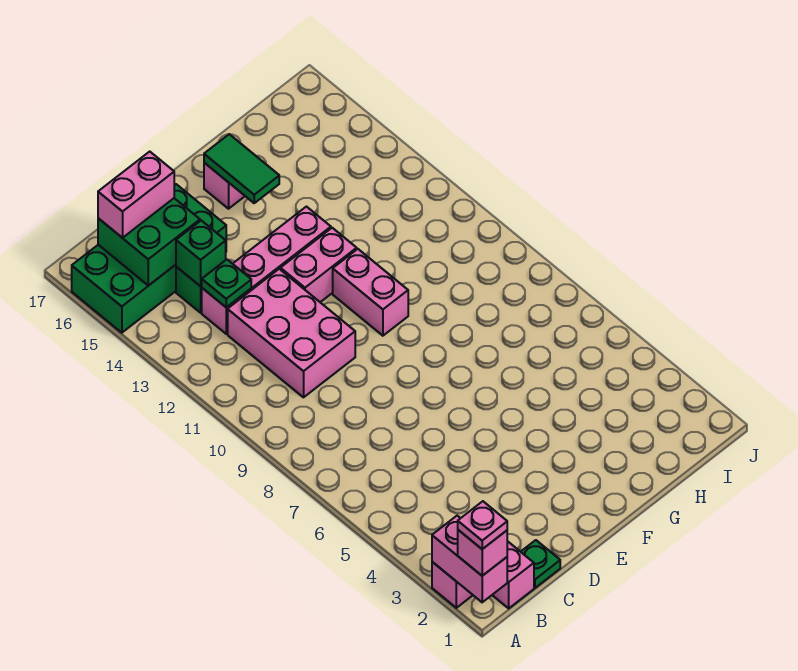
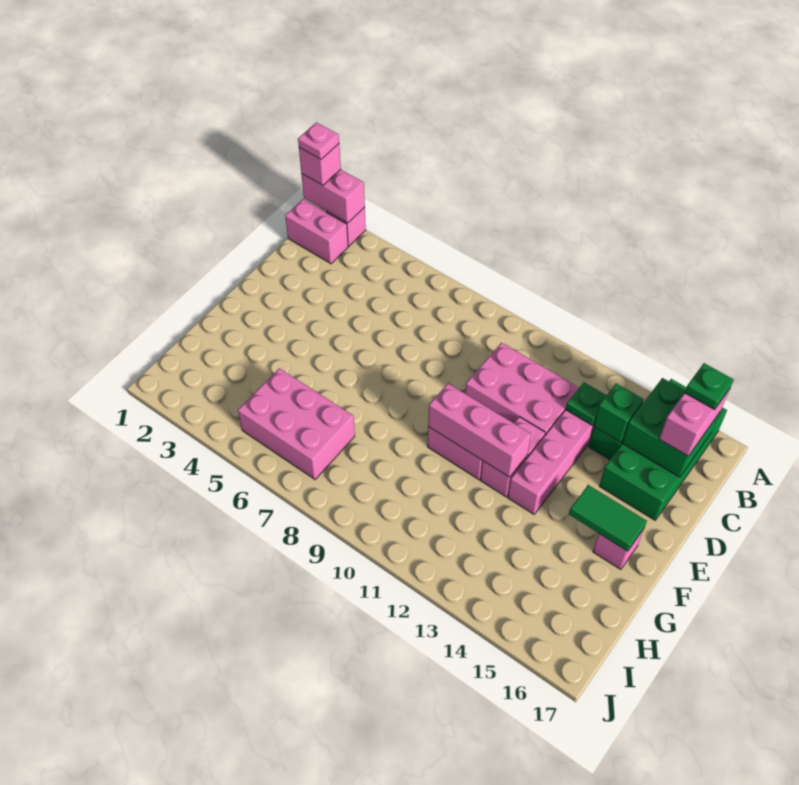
green plate C1 level 1 -> green plate B16 level 4
none -> pink brick F10:F12 level 2
none -> pink brick H5:I7 level 1

